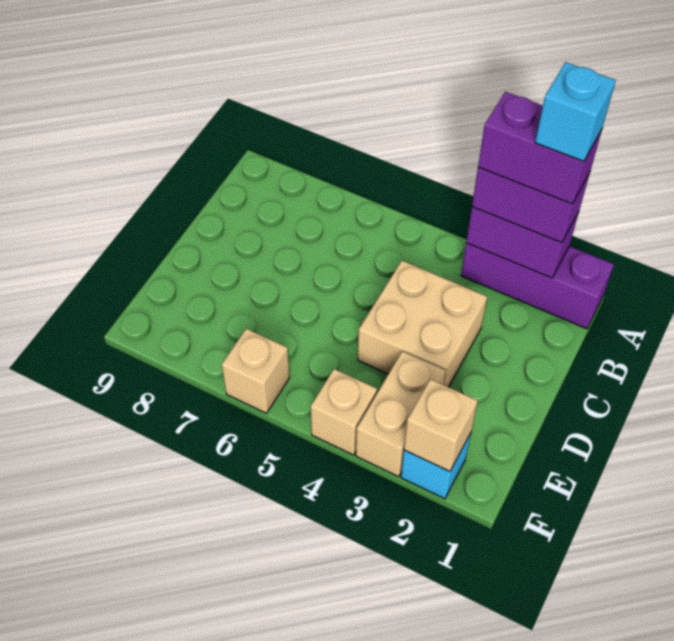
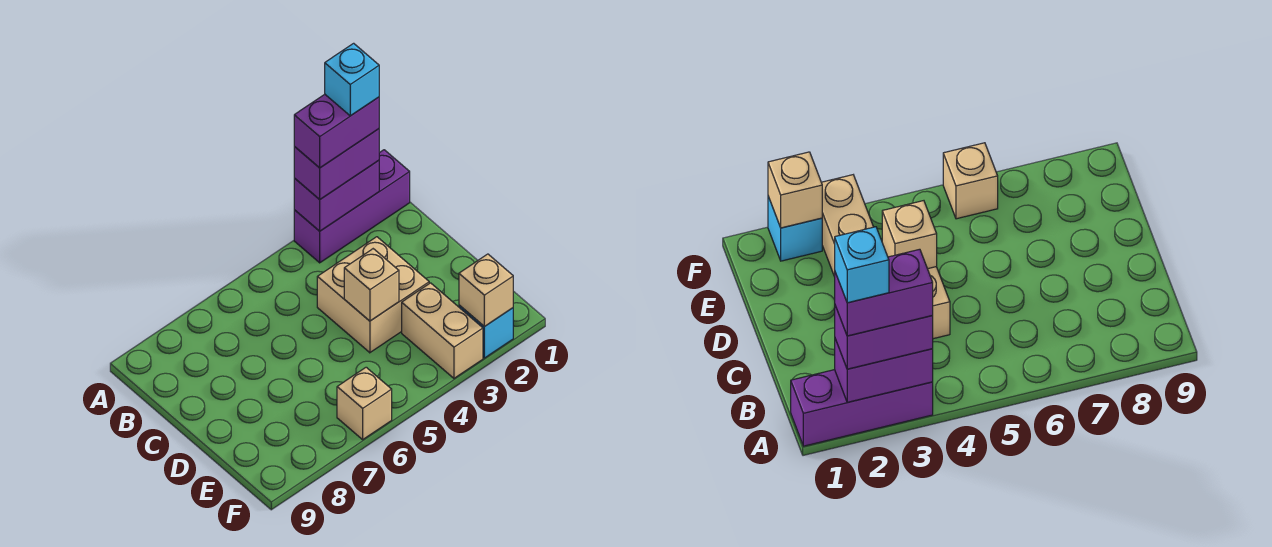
tan brick F4 level 1 -> tan brick D4 level 2

